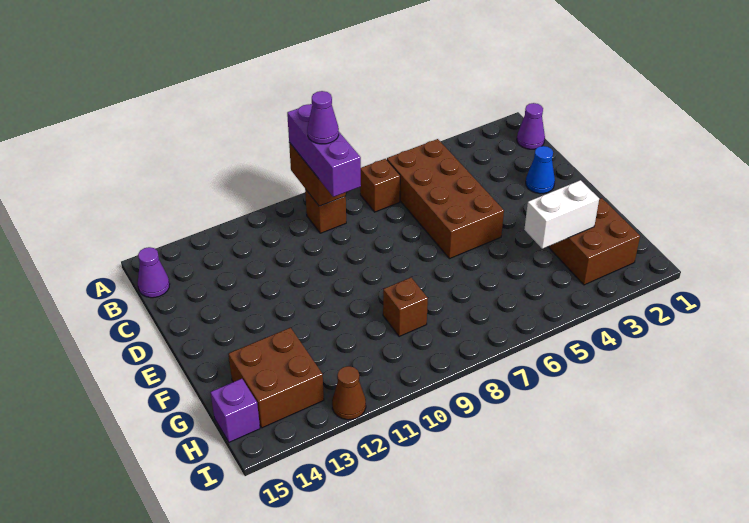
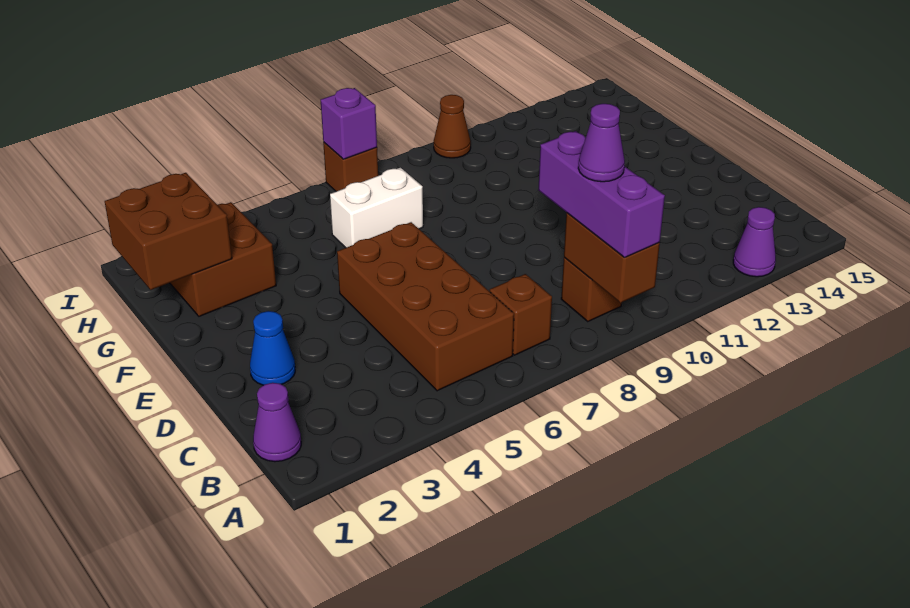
purple cone B15 level 1 -> purple cone A13 level 1
white brick G3:G4 level 2 -> white brick G6:G7 level 1
brown brick G9 level 1 -> brown brick I7 level 1
brown brick G13:H14 level 1 -> brown brick G1:H2 level 2
purple brick H15 level 1 -> purple brick I7 level 2
brown cone I12 level 1 -> brown cone I10 level 1

